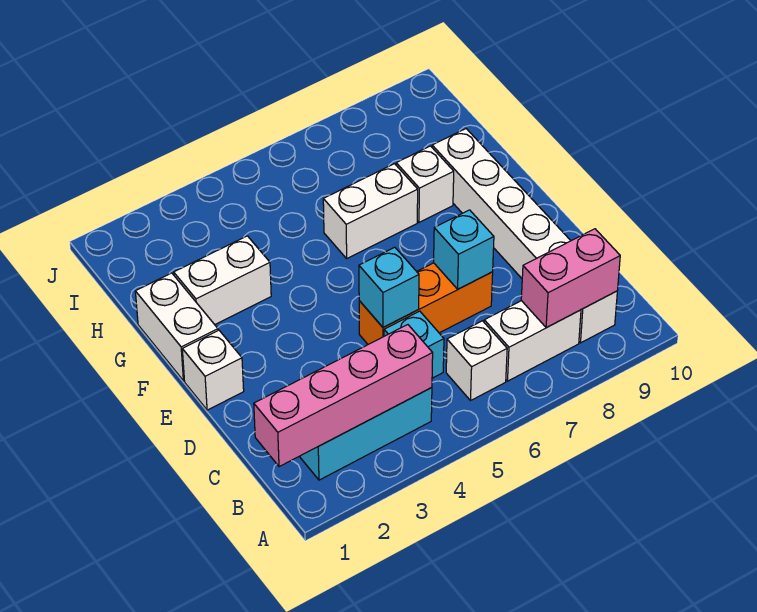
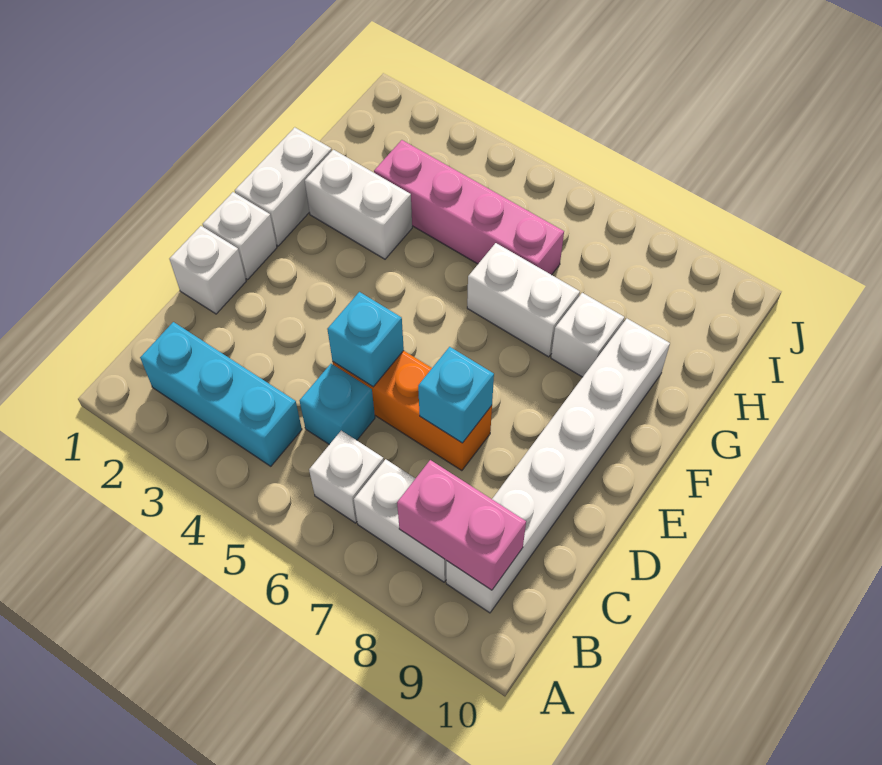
pink brick B1:B4 level 2 -> pink brick H3:H6 level 1
none -> white brick D1 level 1

